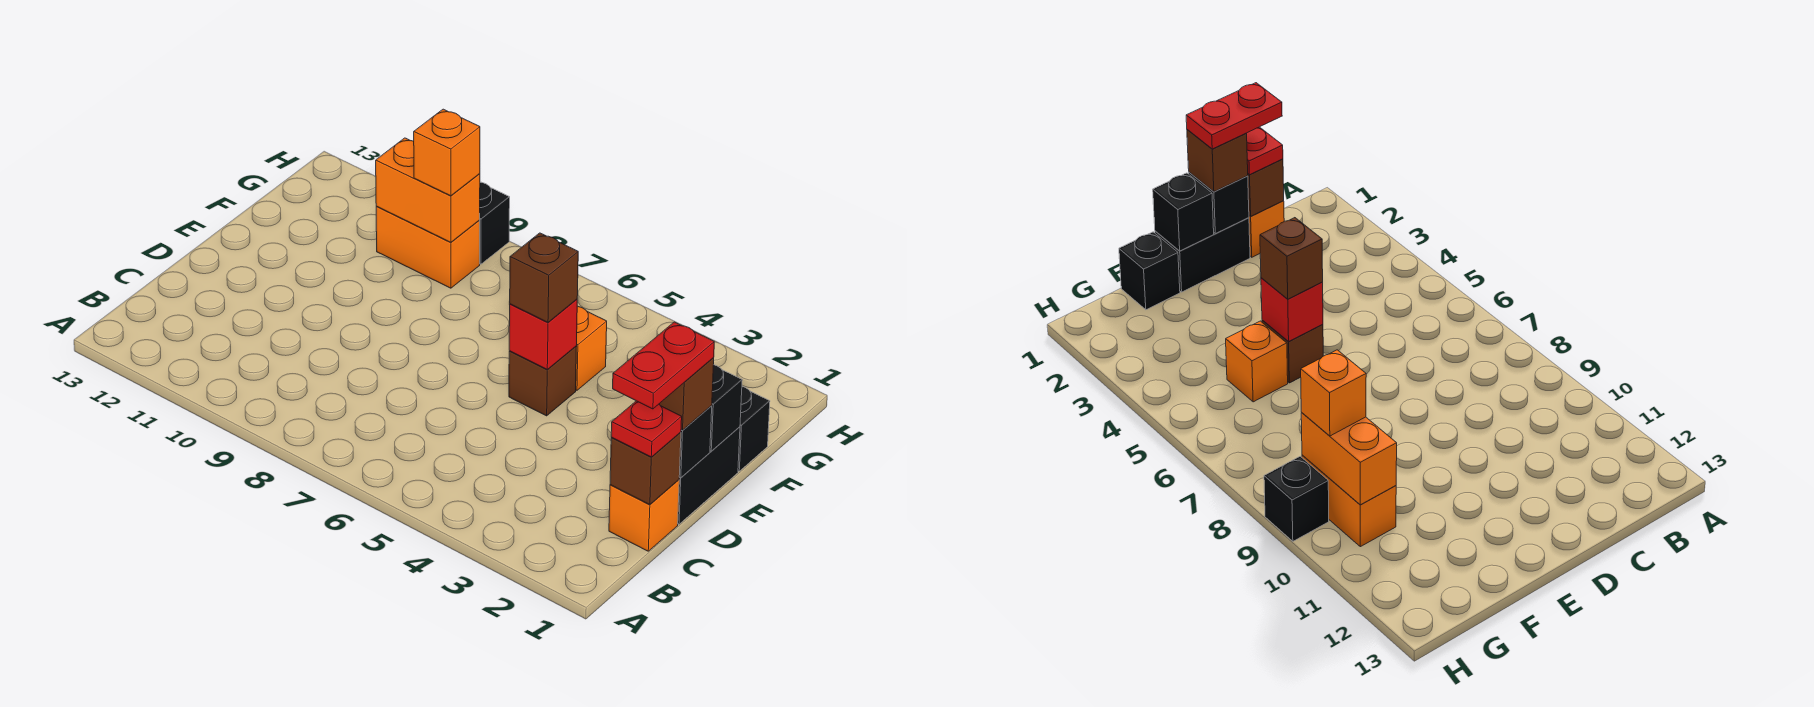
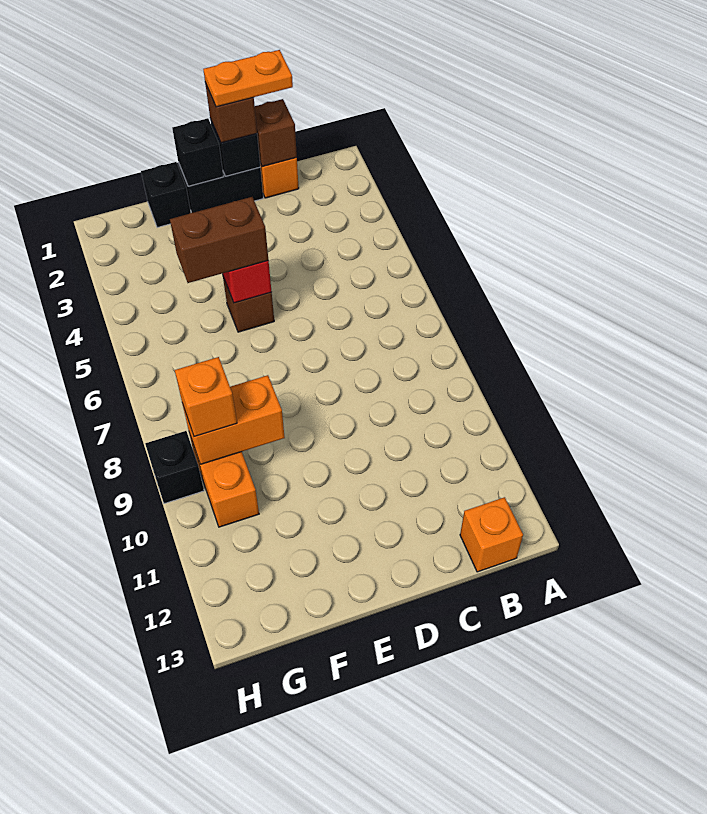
red plate C1 level 3 -> none
red plate C1:D1 level 4 -> orange plate C1:D1 level 4
brown brick E5 level 3 -> brown brick E5:F5 level 3
orange brick F5 level 1 -> orange brick B13 level 1
orange brick G9:G10 level 2 -> orange brick F9:G9 level 2

